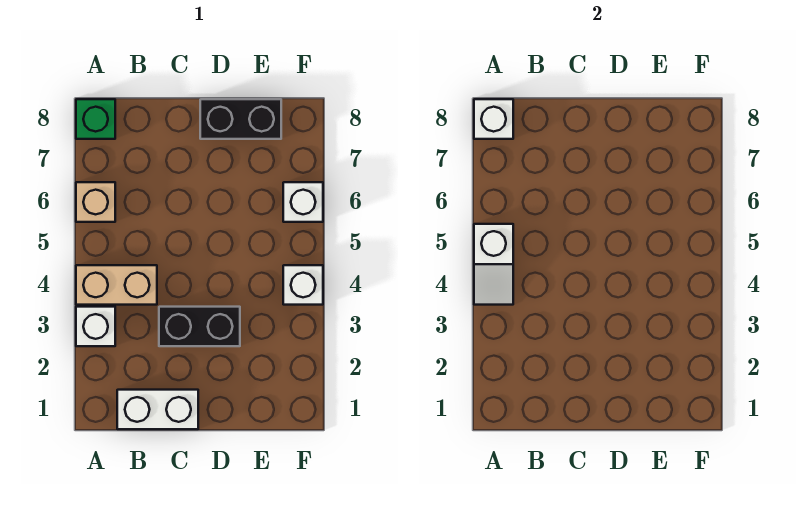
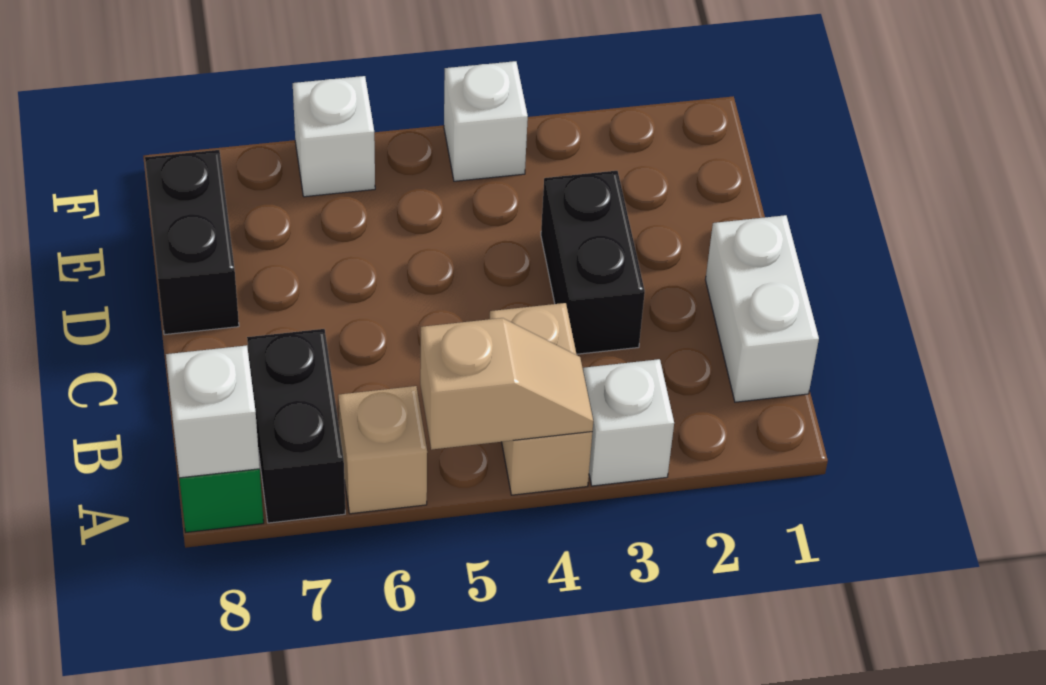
white slope A4:A5 level 2 top 5 -> tan slope A4:A5 level 2 top 5
none -> black brick A7:B7 level 1

